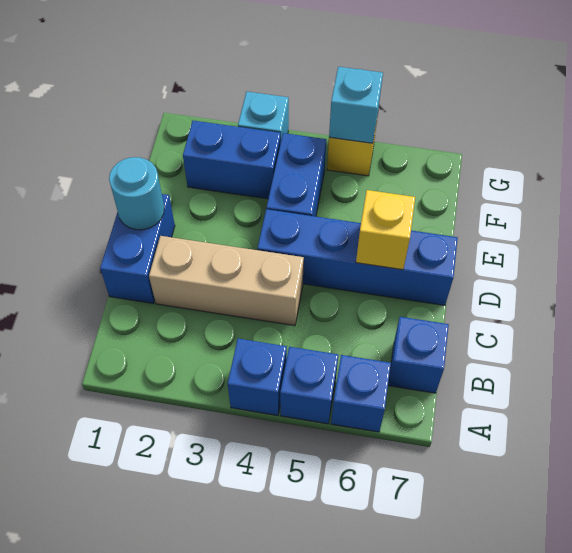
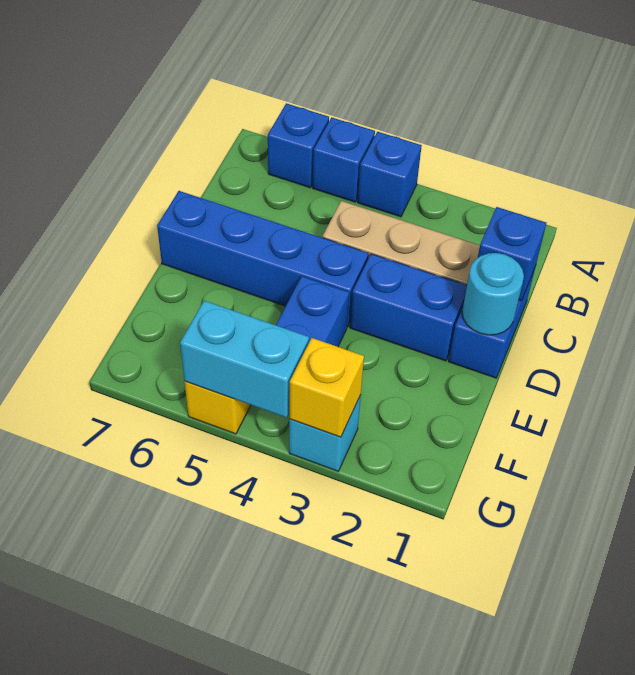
blue brick B7 level 1 -> blue brick C1 level 2
yellow brick D6 level 2 -> yellow brick G3 level 2
blue brick F2:F3 level 1 -> blue brick D2:D3 level 1
cyan brick G5 level 2 -> cyan brick G4:G5 level 2

